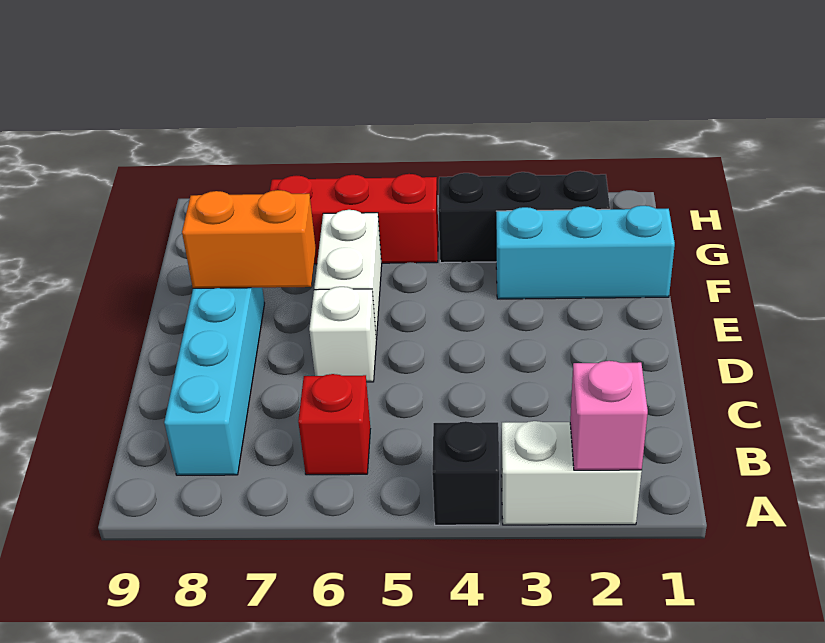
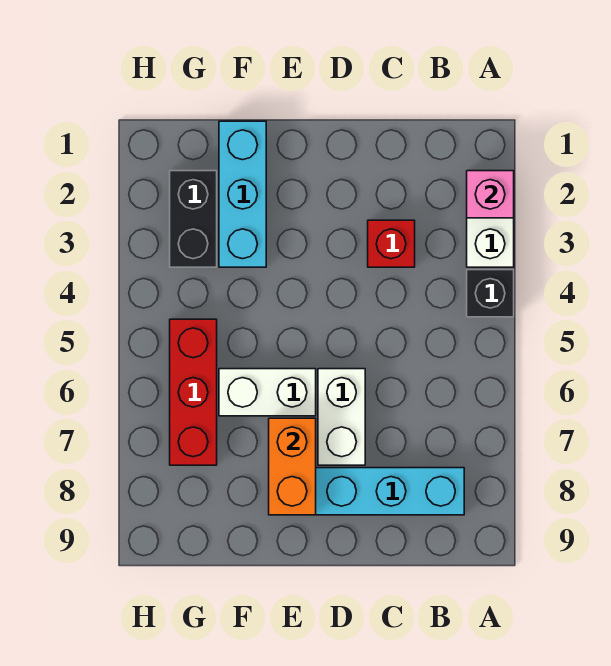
red brick B6 level 1 -> red brick C3 level 1
white brick D6 level 1 -> white brick D6:D7 level 1
black brick G2:G4 level 1 -> black brick G2:G3 level 1

